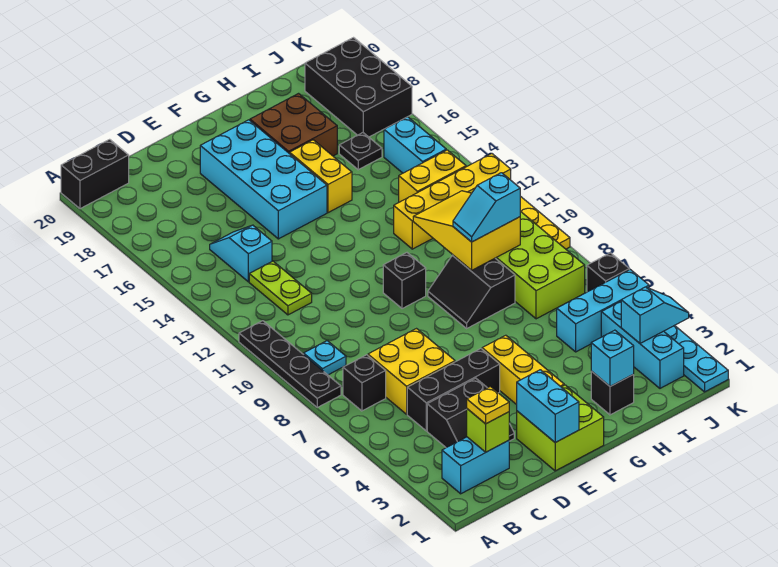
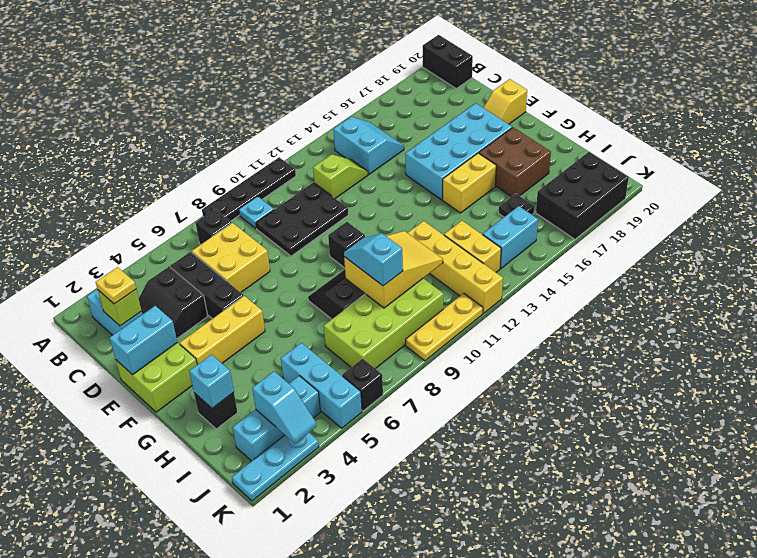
none -> black plate C9:D11 level 1
lime plate C12:C13 level 1 -> lime slope C12:C13 level 1 top 12
cyan slope C14:C15 level 1 top 14 -> cyan slope B14:C15 level 1 top 14
none -> yellow slope E19:E20 level 1 top 20

